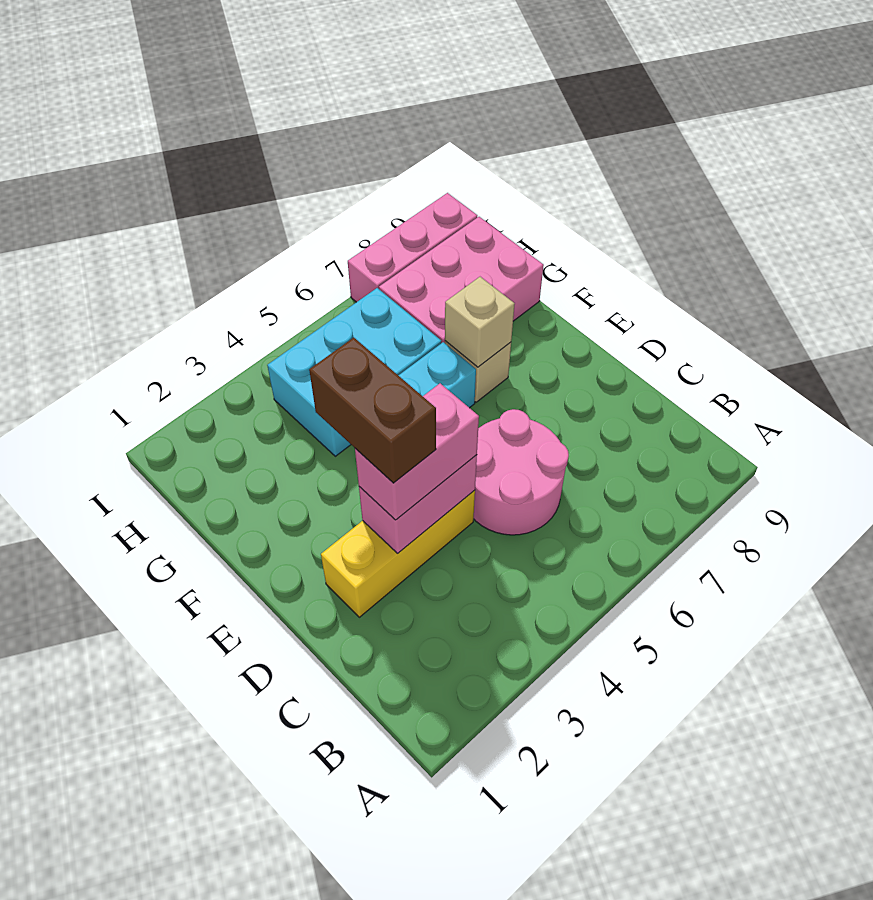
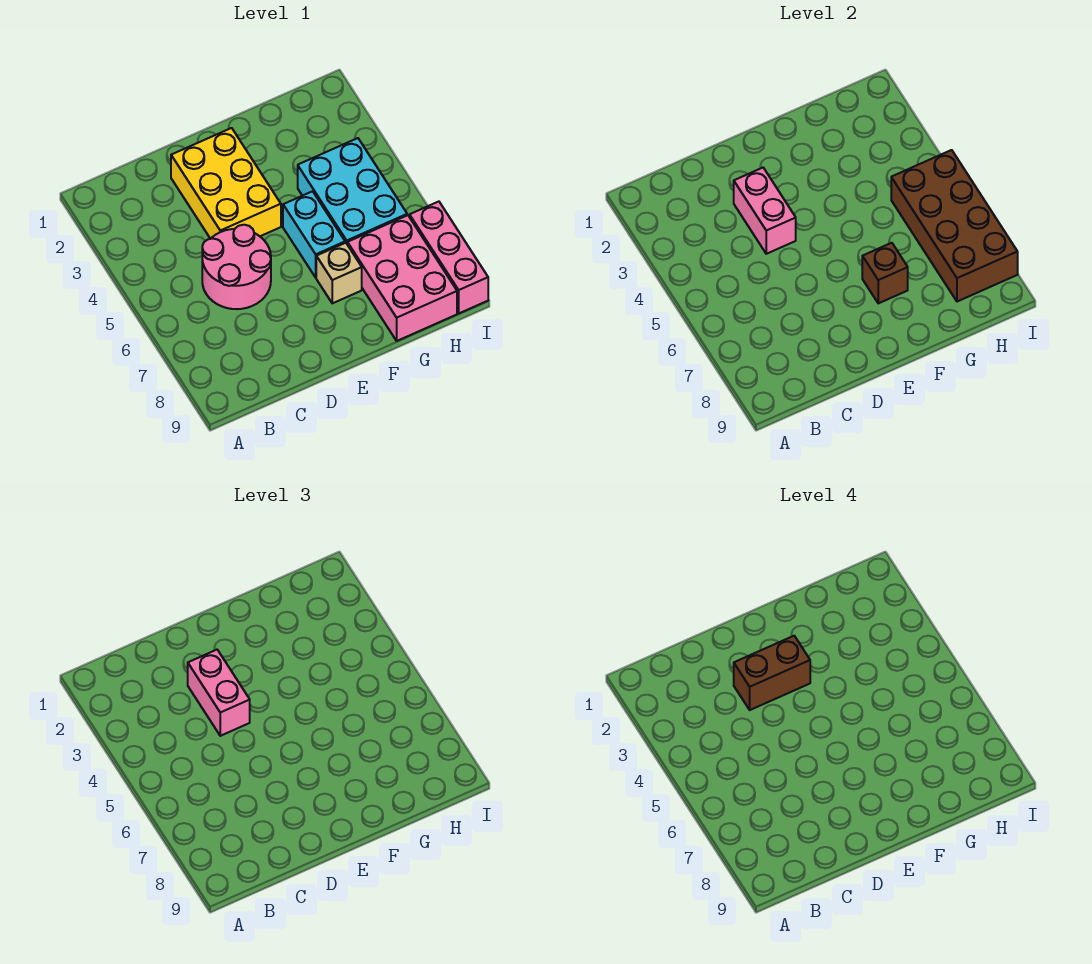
yellow brick D2:D4 level 1 -> yellow brick D2:E4 level 1
tan brick F7 level 2 -> brown brick F7 level 2
none -> brown brick H5:I8 level 2

